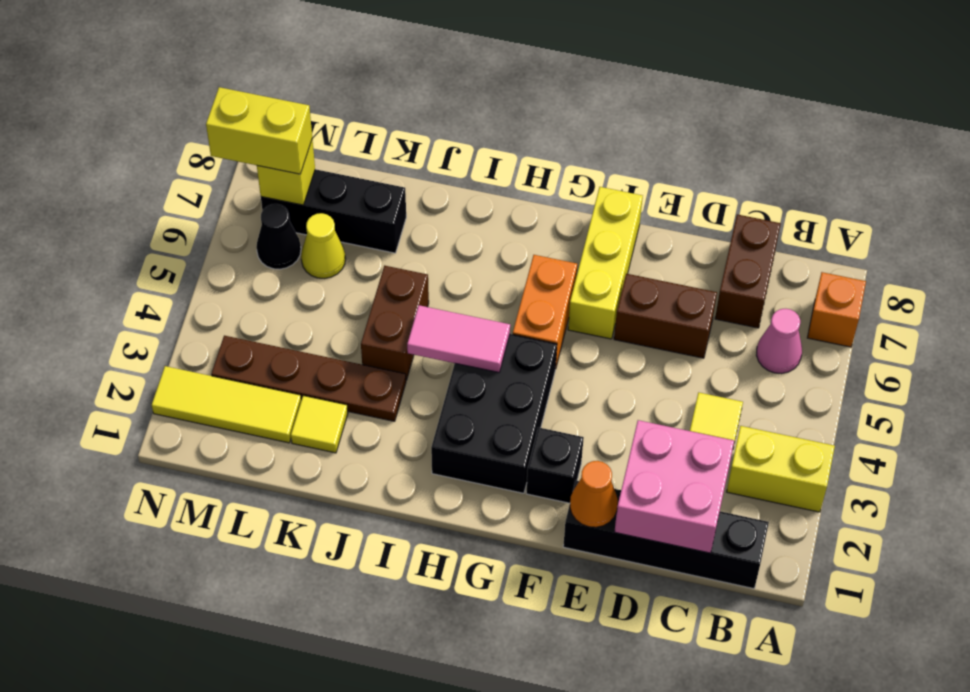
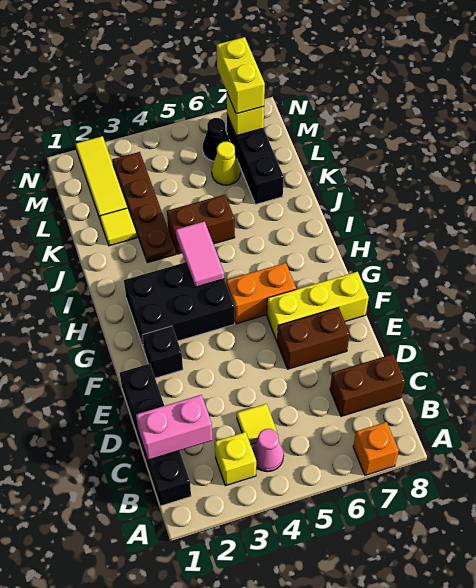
yellow brick A3:B3 level 1 -> yellow brick B3 level 1
pink cone B6 level 1 -> pink cone B4 level 1
pink brick C1:D2 level 2 -> pink brick C1:C2 level 2
brown brick D6:E6 level 1 -> brown brick E6:E7 level 1
orange cone E1 level 2 -> none

